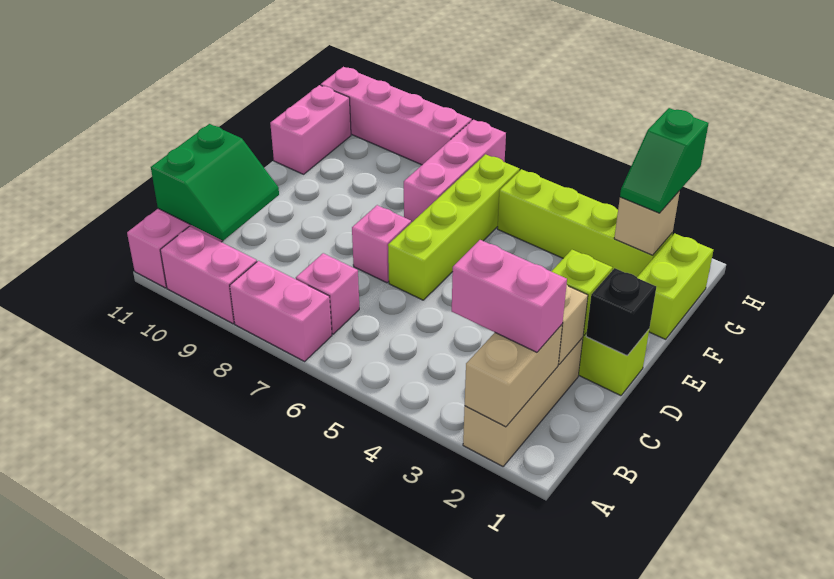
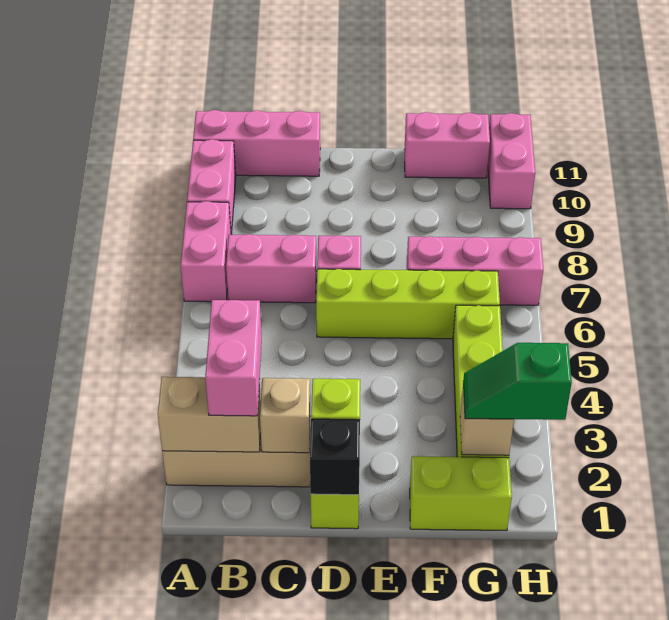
pink brick B7 level 1 -> pink brick B7:C7 level 1
green slope B10:C11 level 2 top 11 -> none
pink brick H8:H11 level 1 -> pink brick H10:H11 level 1

